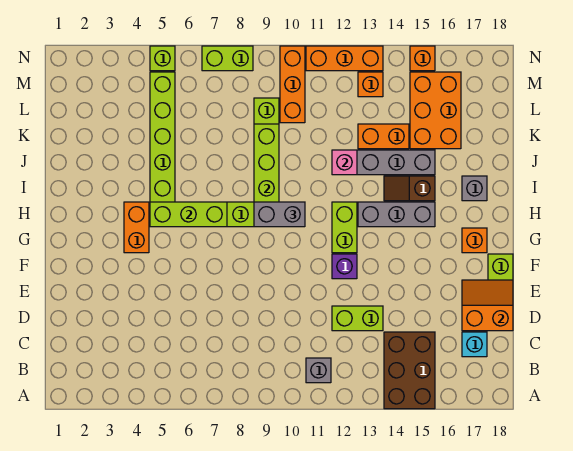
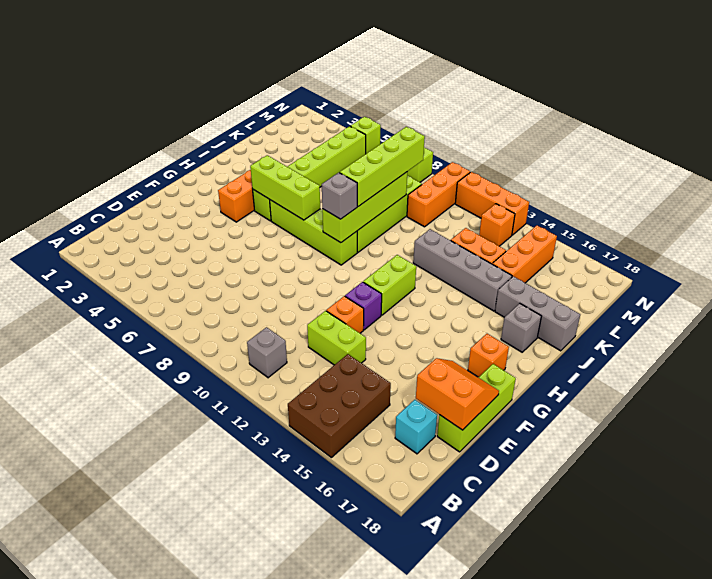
grey brick H9:H10 level 3 -> grey brick H9 level 3
grey brick H13:H15 level 1 -> grey brick J16:J18 level 1
none -> lime brick I9:L9 level 3
brown slope I14:I15 level 1 top 15 -> none
pink brick J12 level 2 -> none
orange brick K15:M16 level 1 -> orange brick K15:M15 level 1
orange brick N15 level 1 -> orange brick E12 level 1

